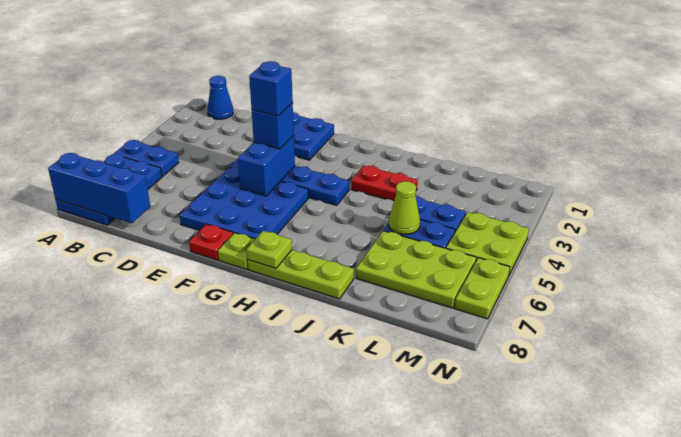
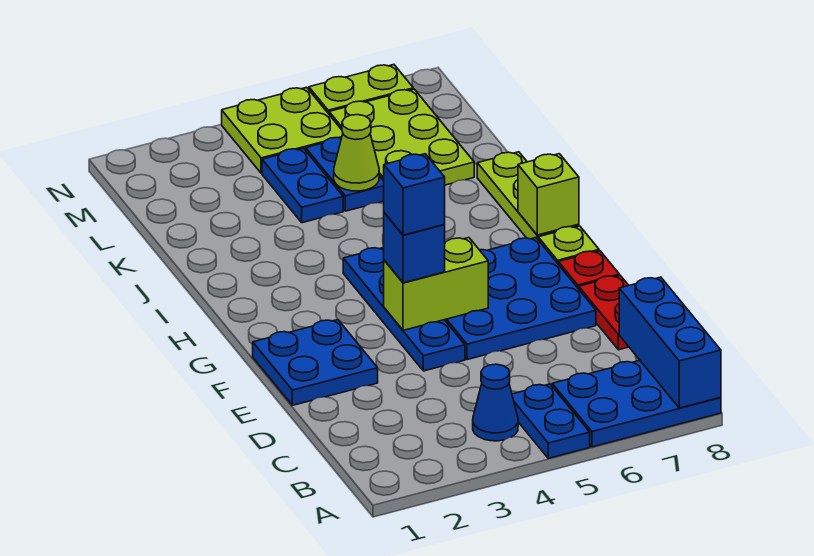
blue cone B1 level 1 -> blue cone B4 level 1
blue brick F4:F5 level 2 -> lime brick F4:F5 level 2
lime plate H8 level 2 -> lime brick H8 level 2
red plate I3:J3 level 1 -> red plate D8:E8 level 1

